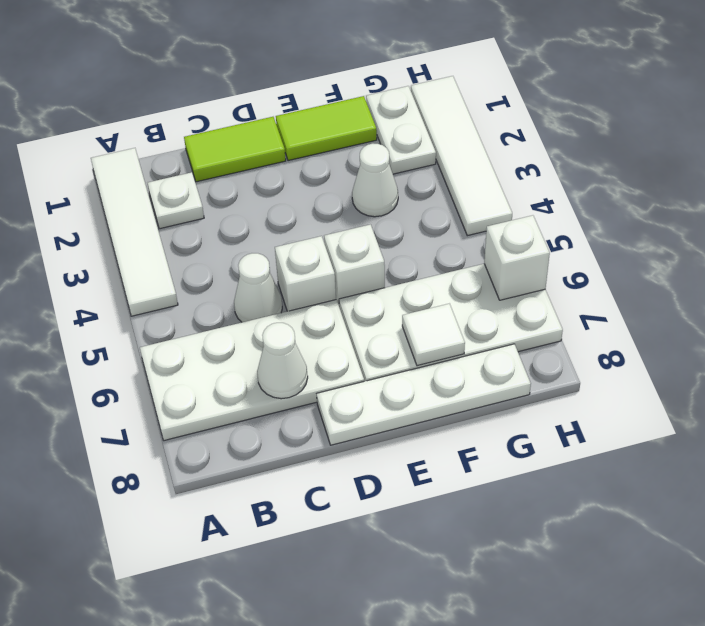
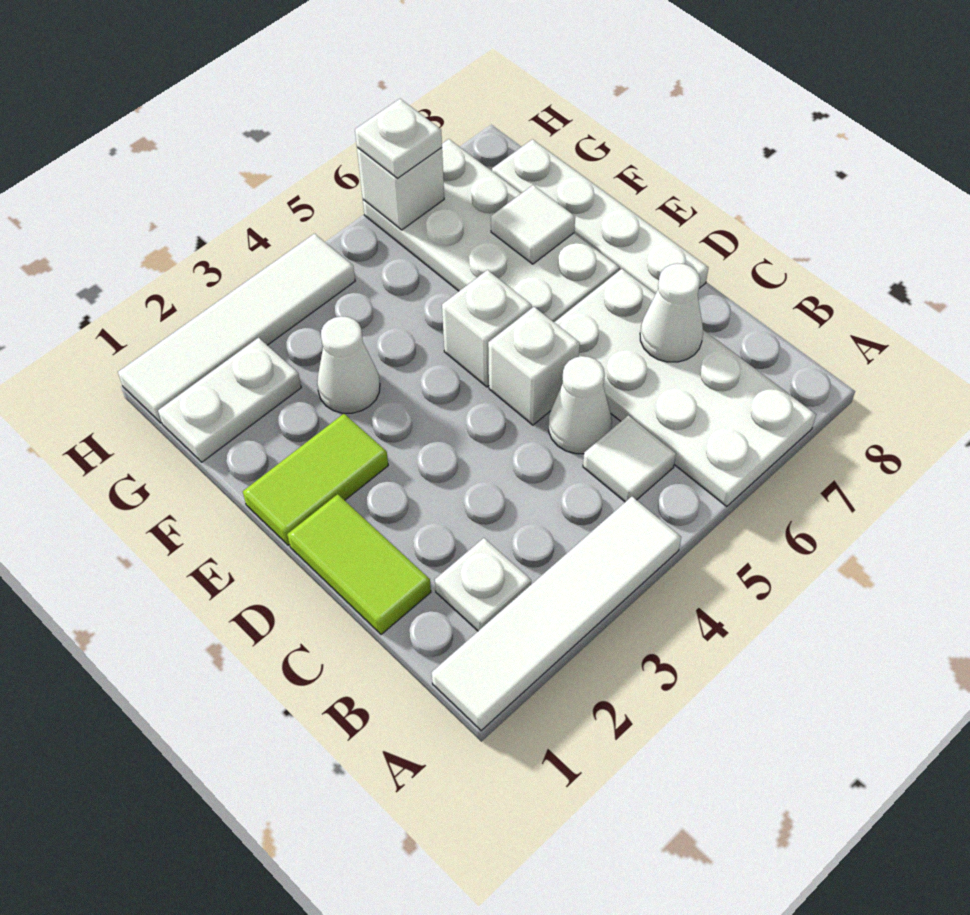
none -> white tile B5 level 1
lime tile E1:F1 level 1 -> lime tile E1:E2 level 1
none -> white plate H6 level 3

